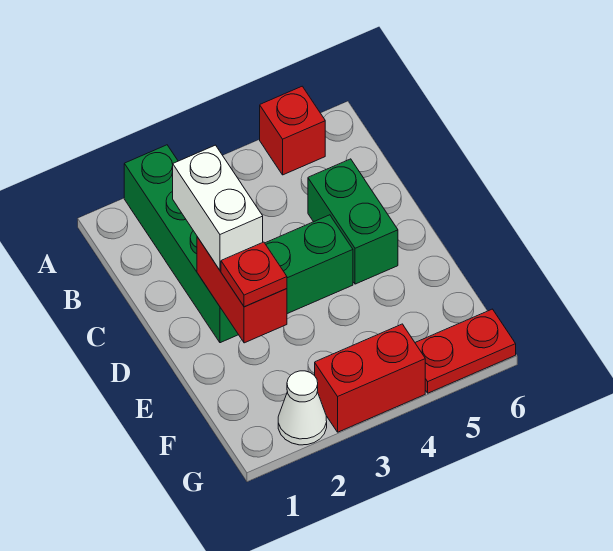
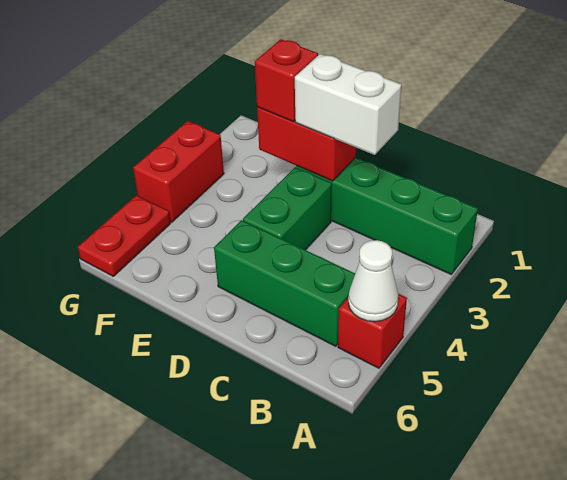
green brick C5:D5 level 1 -> green brick B5:D5 level 1
red plate E2 level 3 -> red brick E2 level 3
white cone G2 level 1 -> white cone A5 level 2

